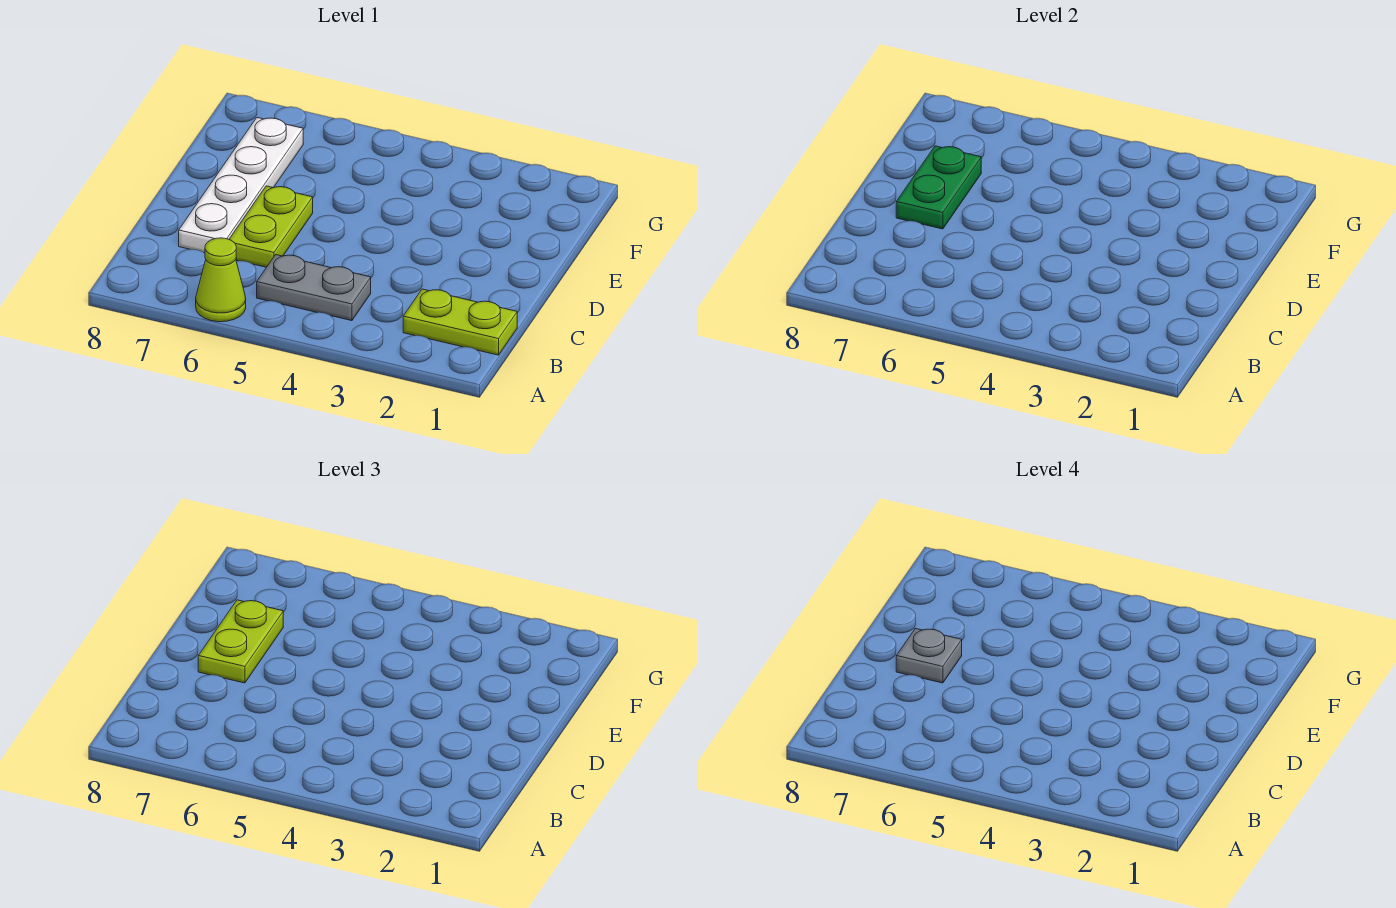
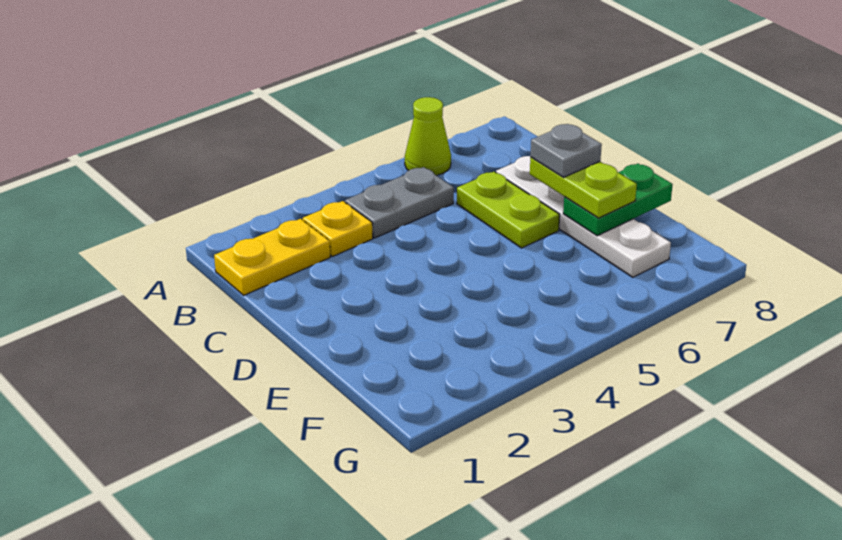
lime plate B1:B2 level 1 -> yellow plate B1:B2 level 1
none -> yellow plate B3 level 1
green plate D7:E7 level 2 -> green plate E7:E8 level 2

